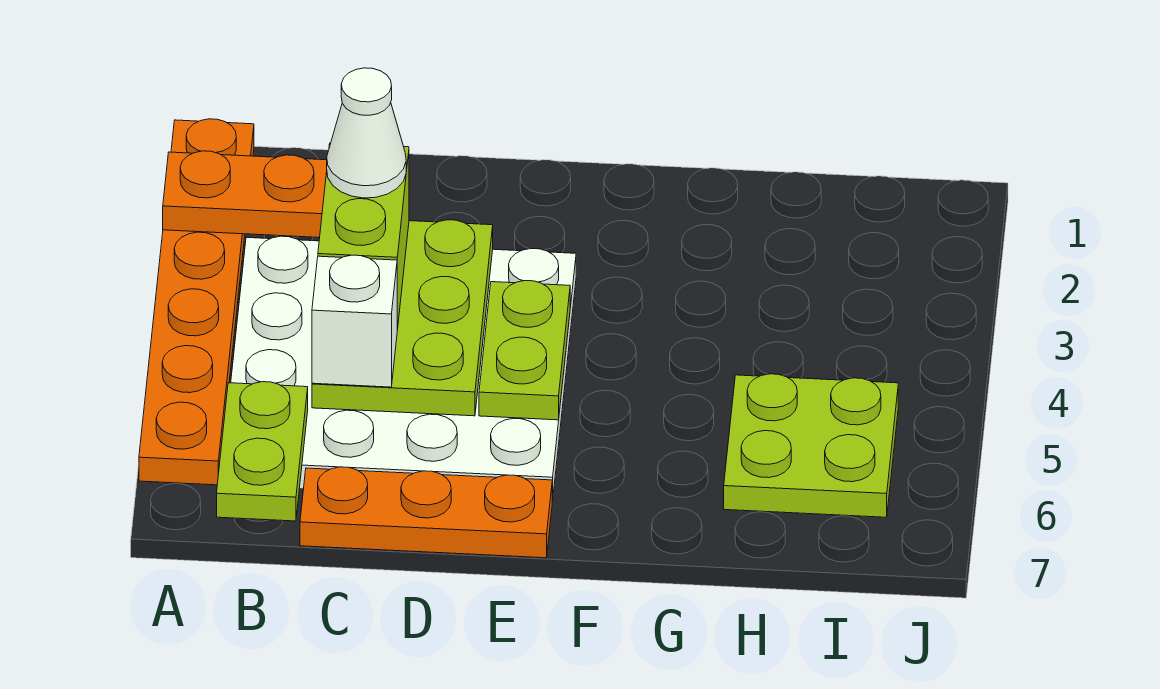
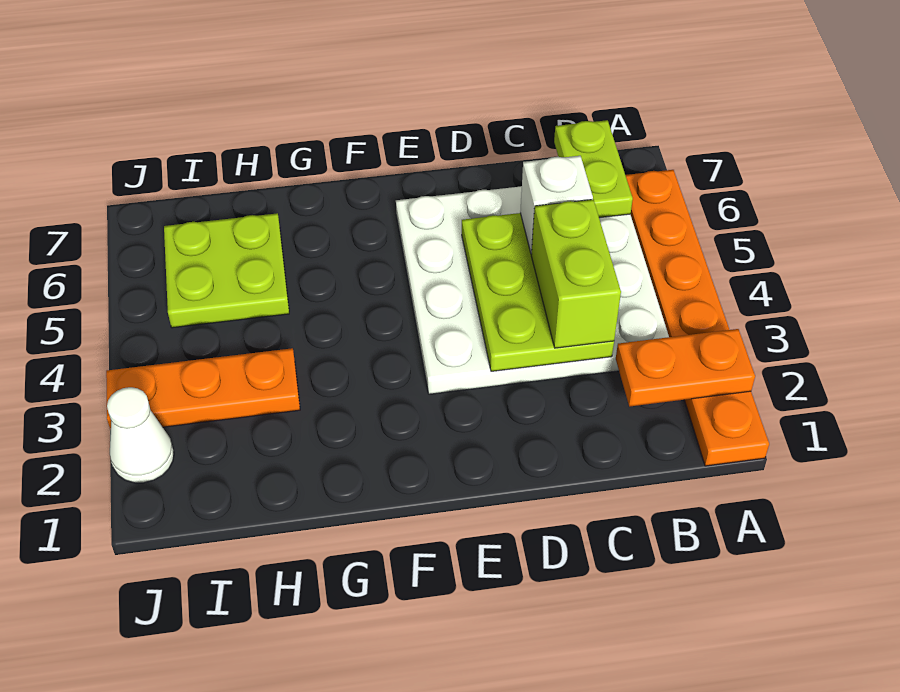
white cone C3 level 4 -> white cone J2 level 1
orange plate C7:E7 level 1 -> orange plate H3:J3 level 1
lime plate E4:E5 level 2 -> none

